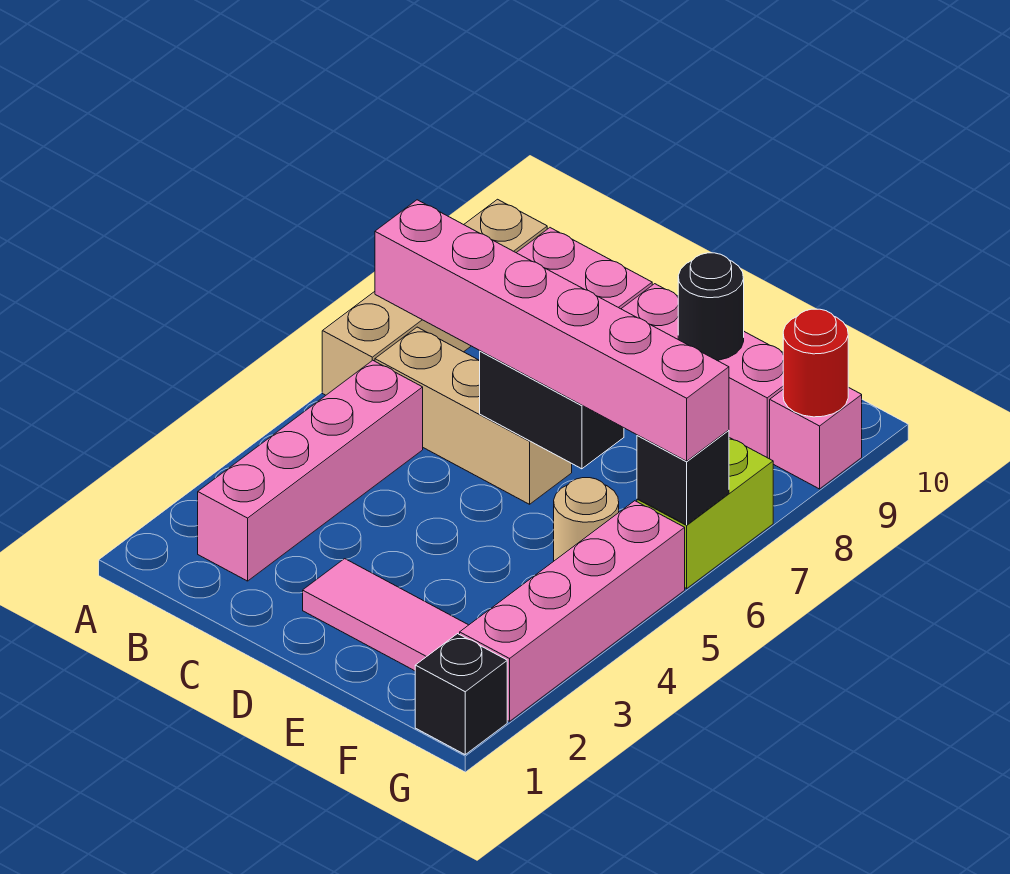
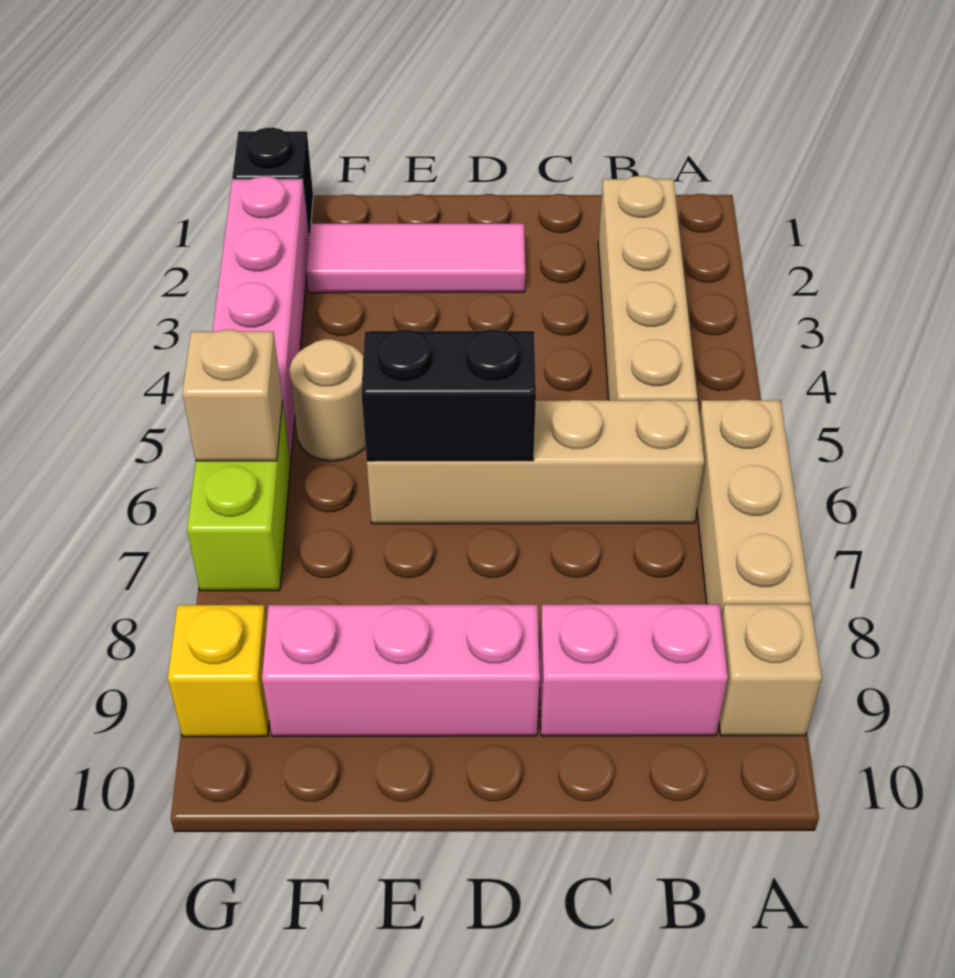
pink brick B2:B5 level 1 -> tan brick B2:B5 level 1
tan brick B6:D6 level 1 -> tan brick B6:E6 level 1
pink brick B6:G6 level 3 -> none
black round brick E9 level 2 -> none
black brick G6 level 2 -> tan brick G6 level 2
pink brick G9 level 1 -> yellow brick G9 level 1
red round brick G9 level 2 -> none

